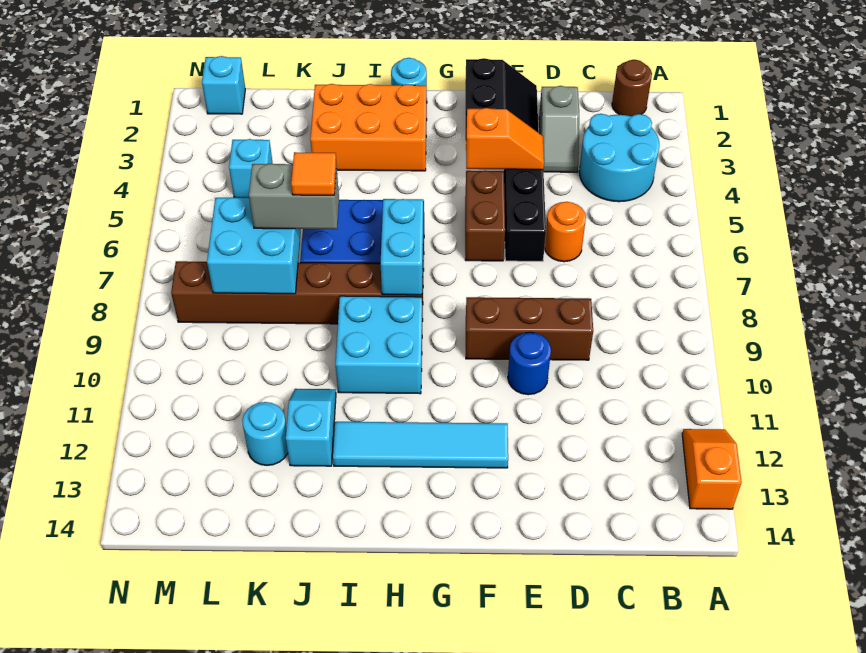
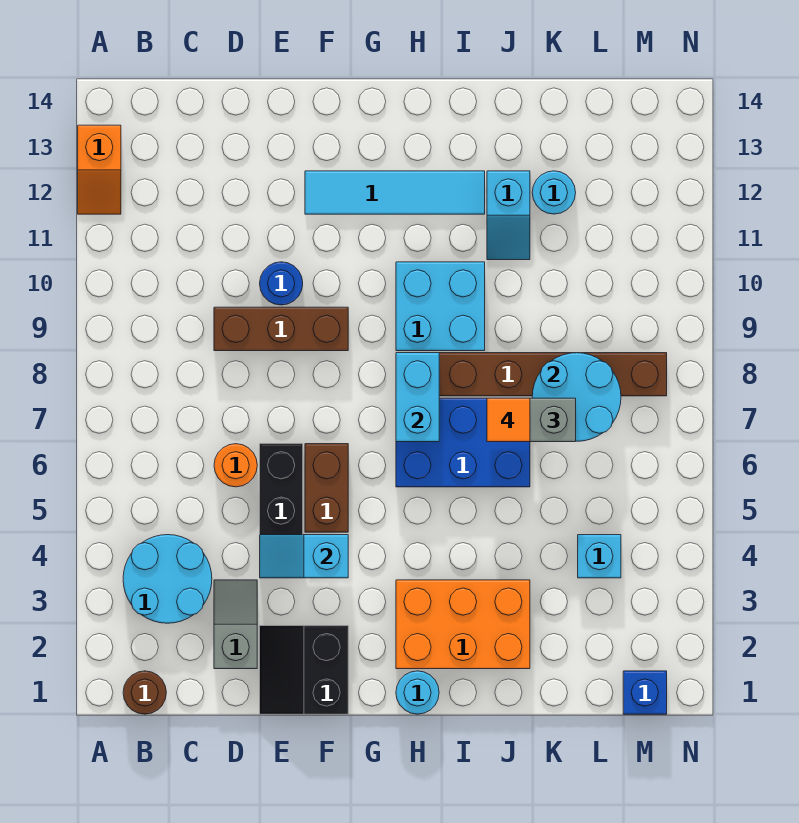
orange slope E4:F4 level 2 top F -> cyan slope E4:F4 level 2 top F
cyan brick K7:L8 level 2 -> cyan round brick K7:L8 level 2
cyan brick M1 level 1 -> blue brick M1 level 1

